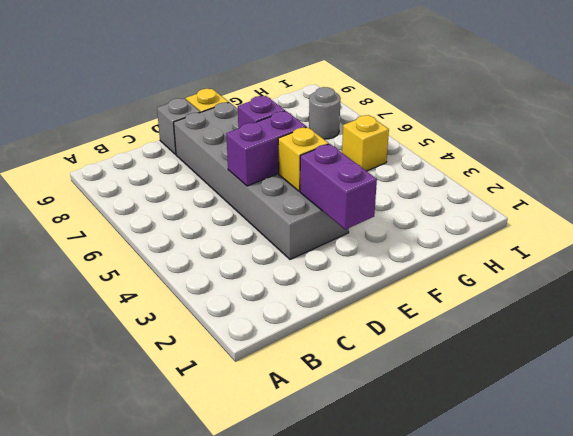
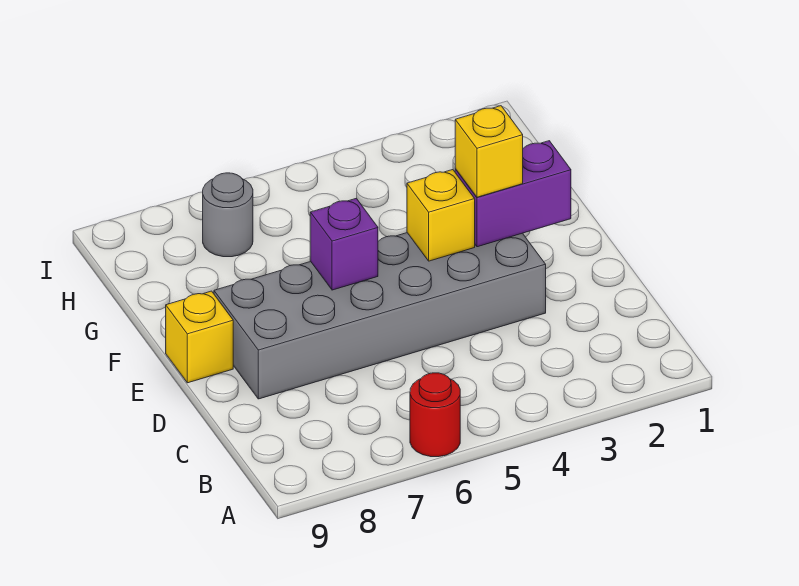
none -> red round brick A6 level 1
purple brick D5:E5 level 2 -> none
grey brick D9 level 1 -> none
yellow brick H5 level 1 -> yellow brick E3 level 3

